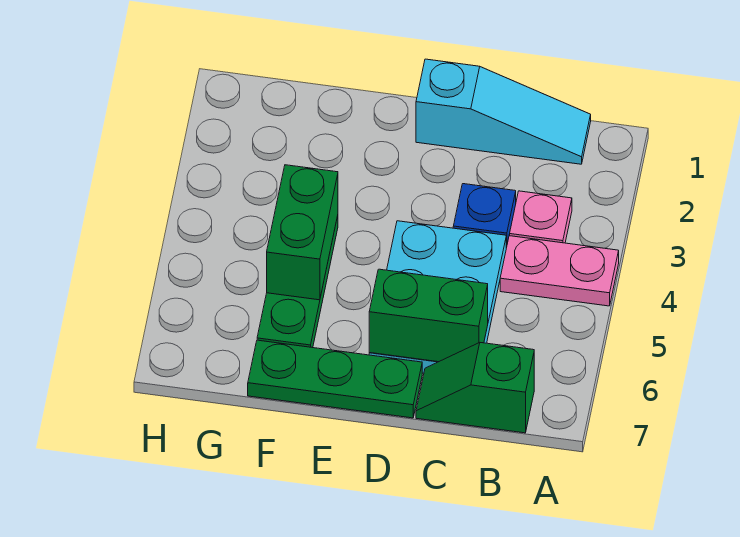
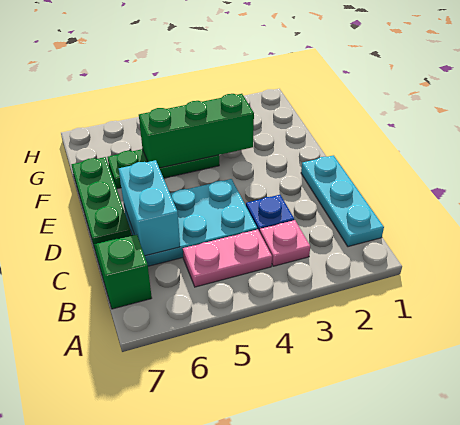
pink plate A4:B4 level 1 -> pink plate B4:B5 level 1
cyan slope B1:D1 level 1 top D -> cyan plate B1:D1 level 1
green brick C6:D6 level 2 -> cyan brick C6:D6 level 2
green brick F4:F5 level 2 -> green brick F3:F5 level 2

